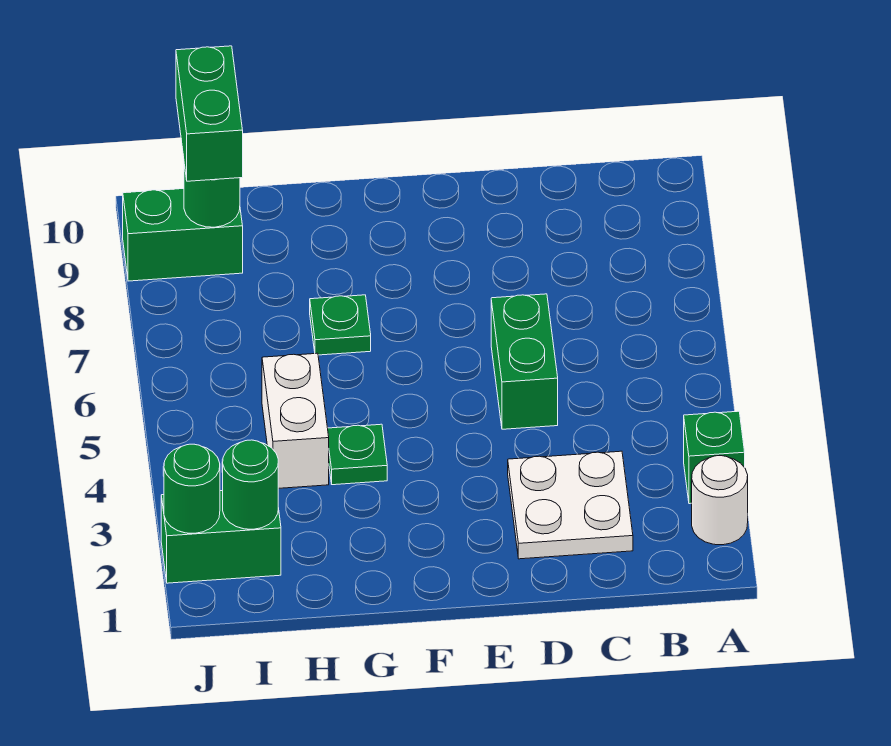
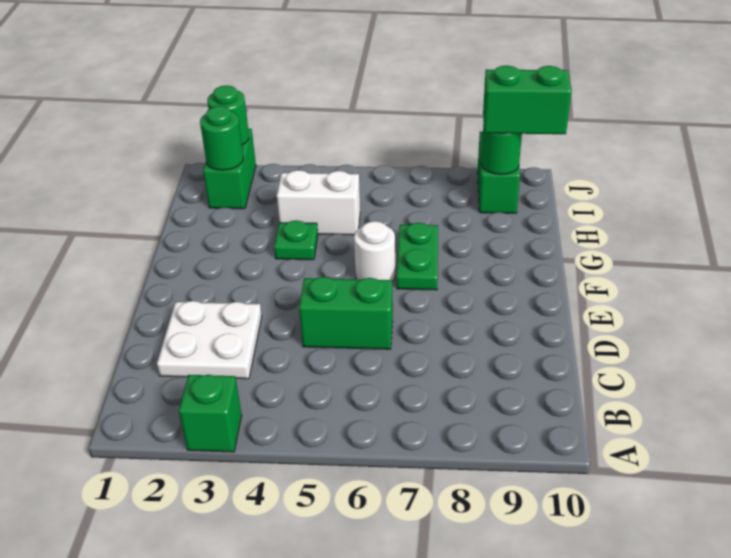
white round brick A2 level 1 -> white round brick F6 level 1
green plate G7 level 1 -> green plate F7:G7 level 1

